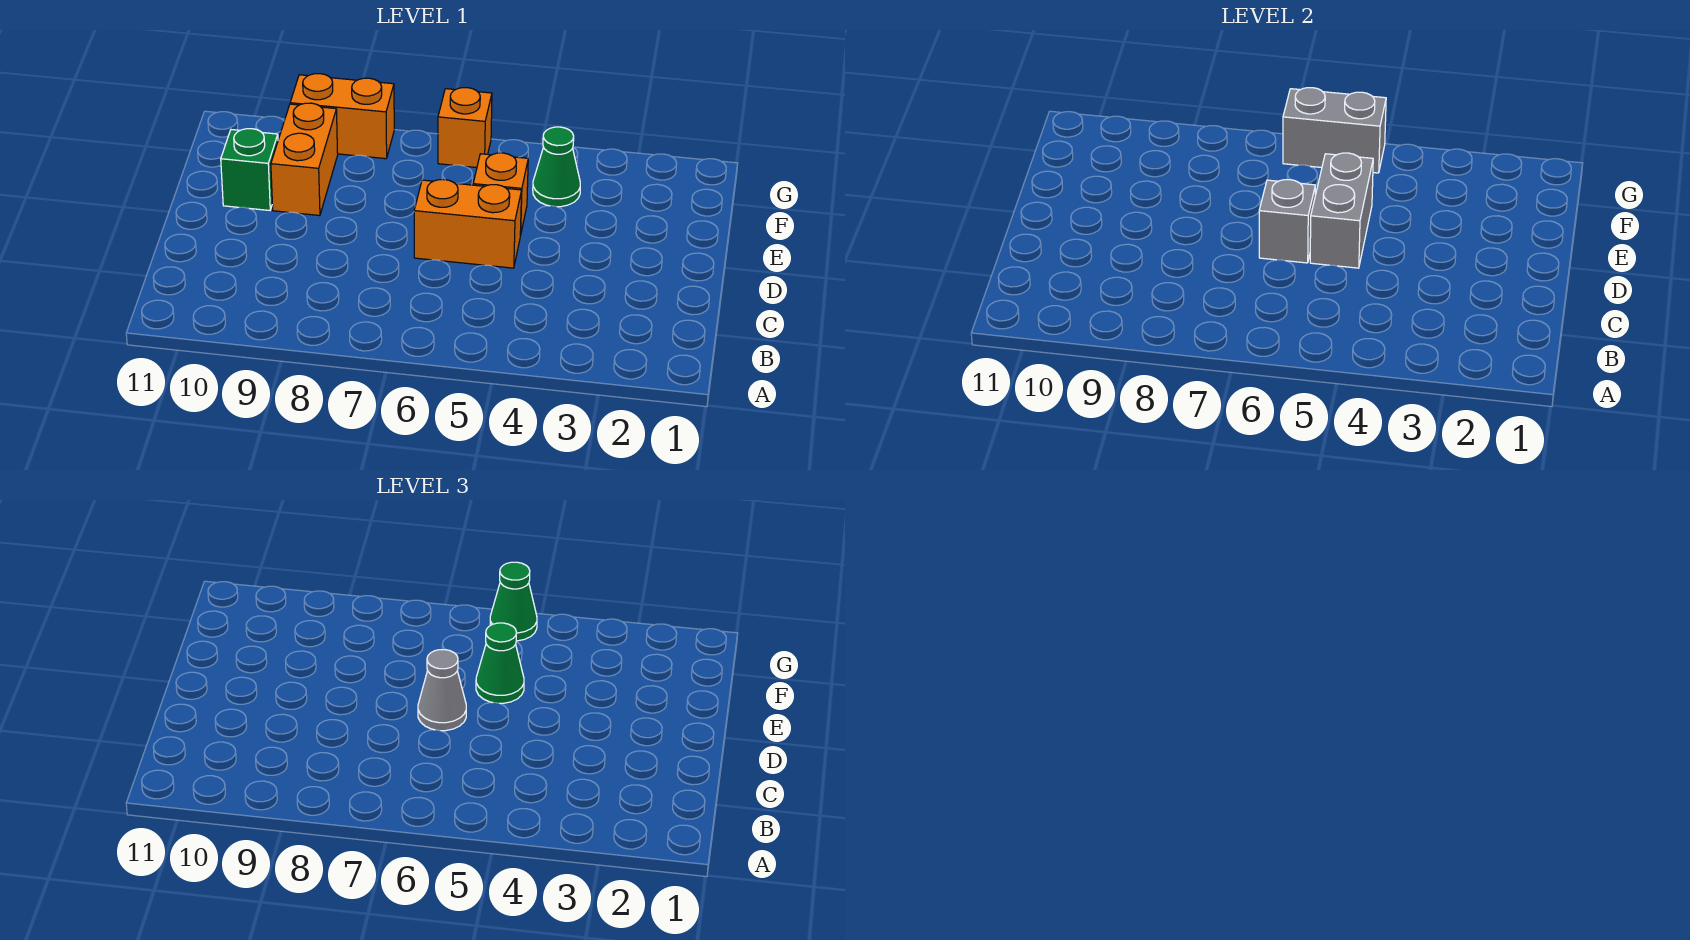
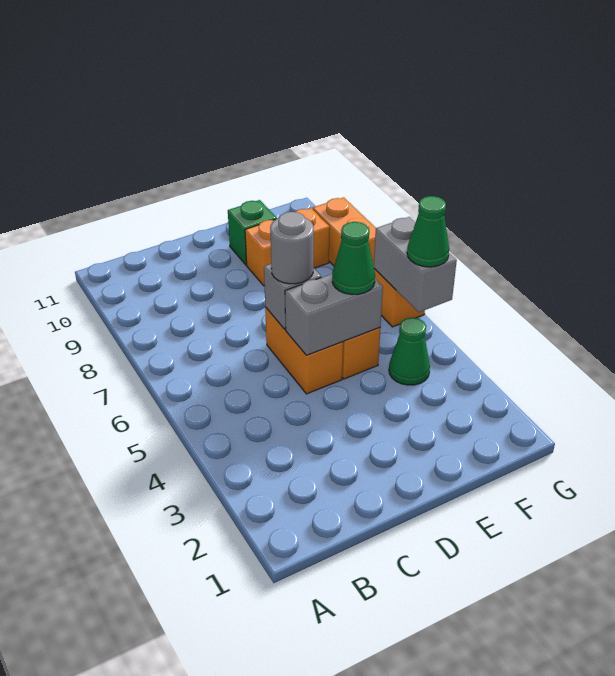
grey cone D6 level 3 -> grey round brick D6 level 3

